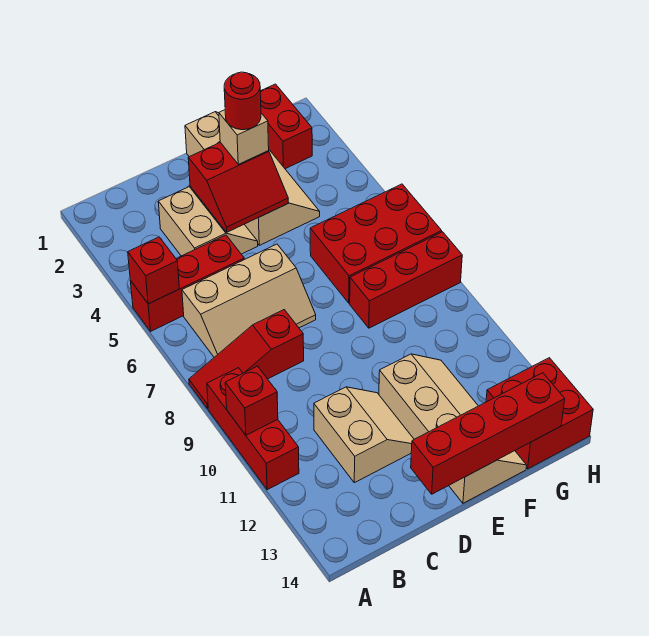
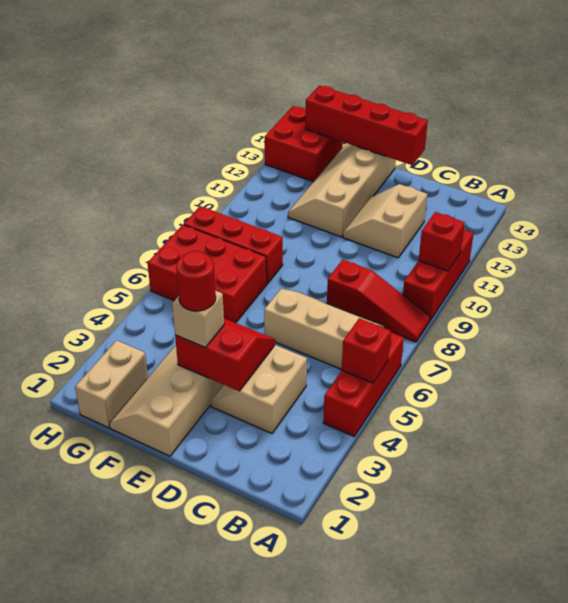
red brick A5:C5 level 1 -> red brick A4:A6 level 1
red brick G1:G2 level 1 -> tan brick G1:G2 level 1

